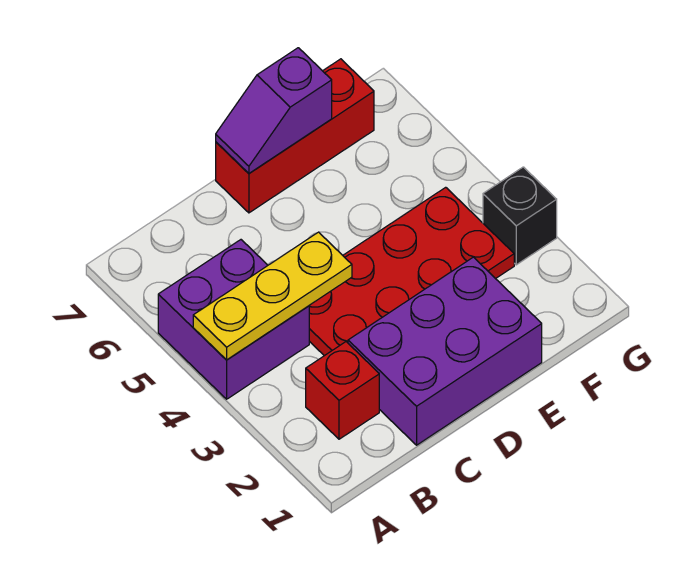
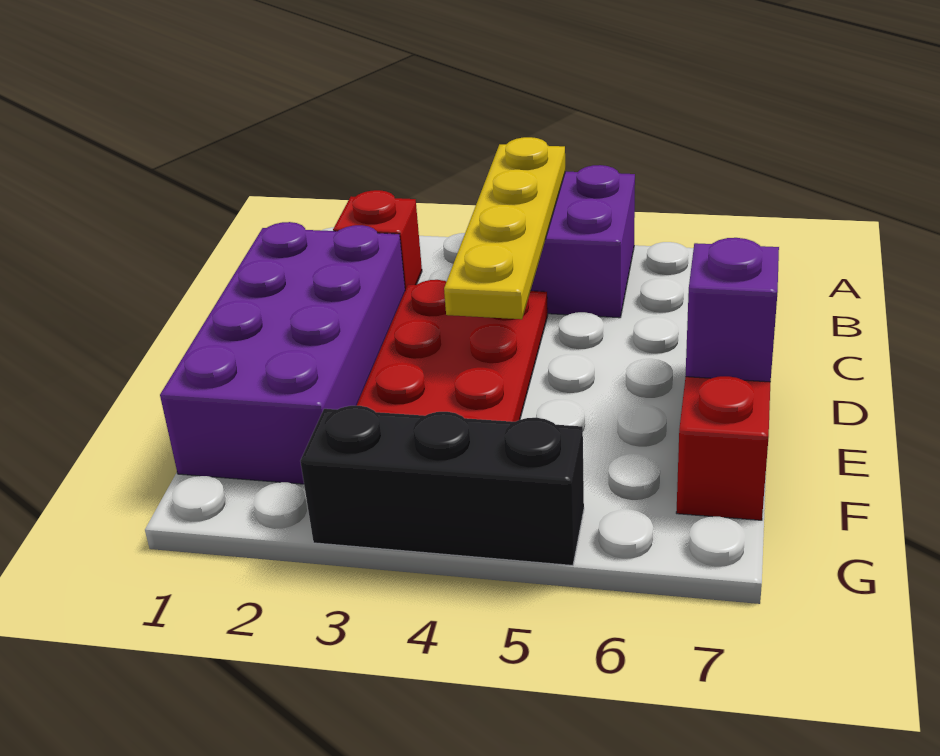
yellow plate A4:C4 level 2 -> yellow plate A4:D4 level 2
purple brick C1:E2 level 1 -> purple brick C1:F2 level 1
black brick G3 level 1 -> black brick G3:G5 level 1

